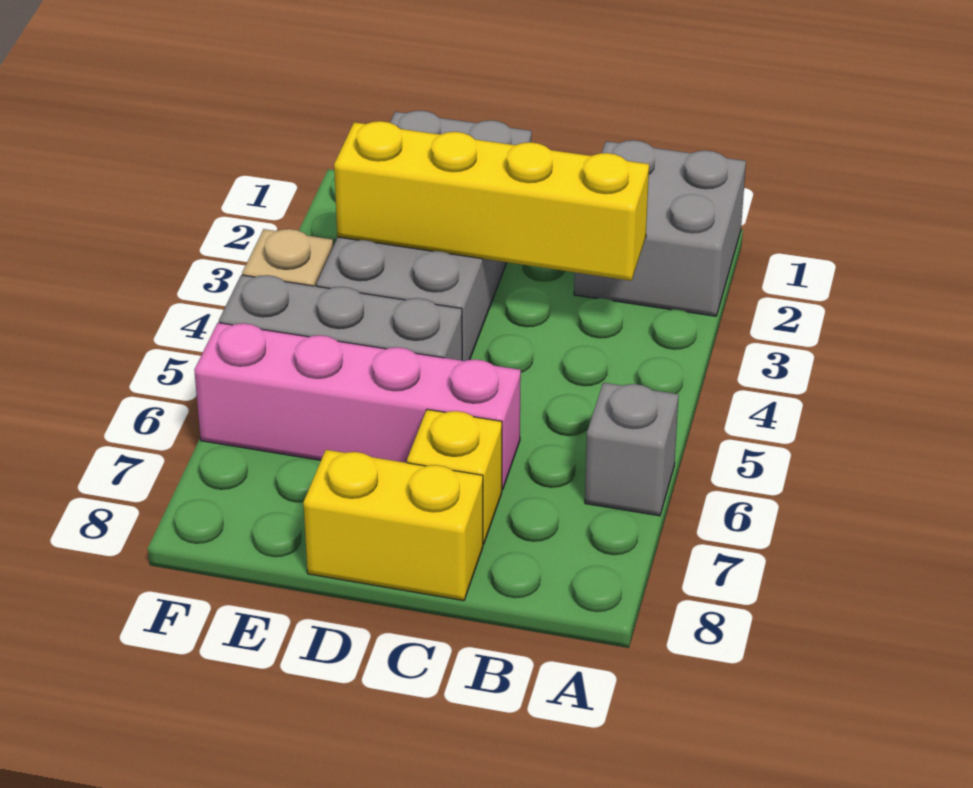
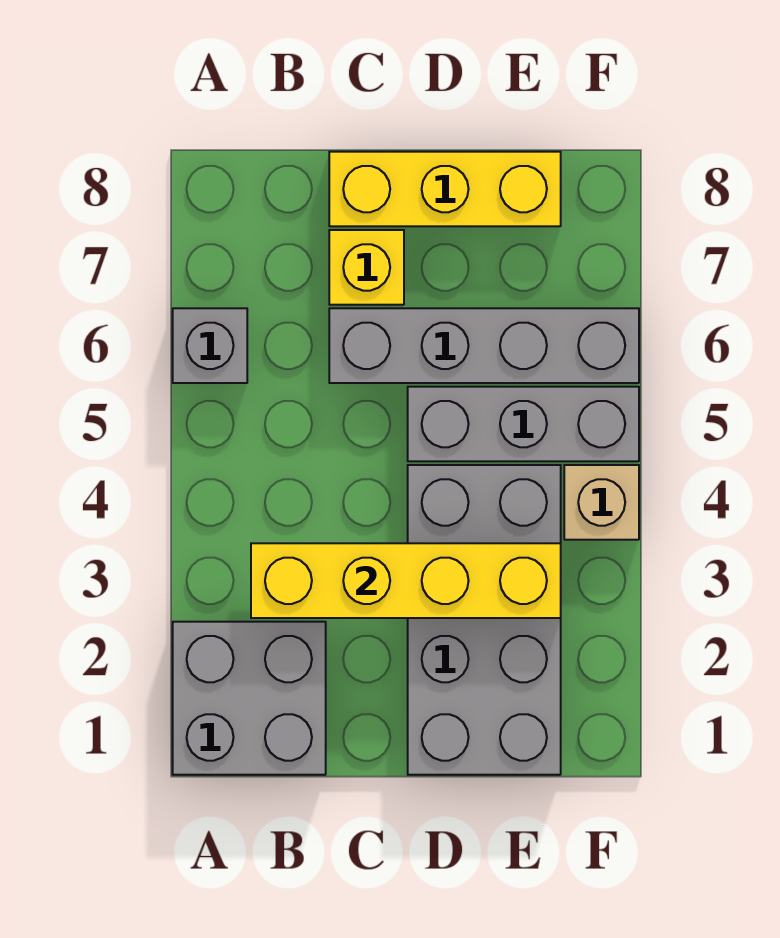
pink brick C6:F6 level 1 -> grey brick C6:F6 level 1
yellow brick C8:D8 level 1 -> yellow brick C8:E8 level 1

